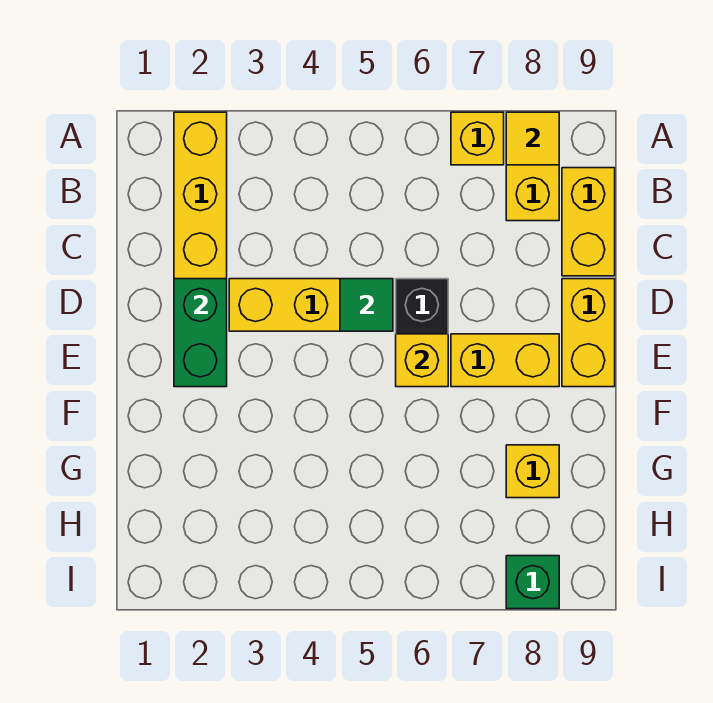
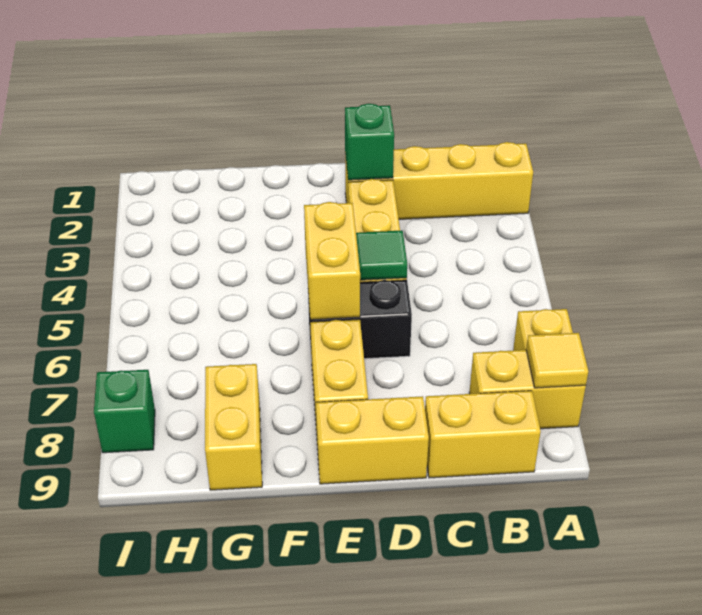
green brick D2:E2 level 2 -> green brick D2 level 2
yellow brick E6 level 2 -> yellow brick E5:E6 level 2
yellow brick G8 level 1 -> yellow brick G8:G9 level 1

